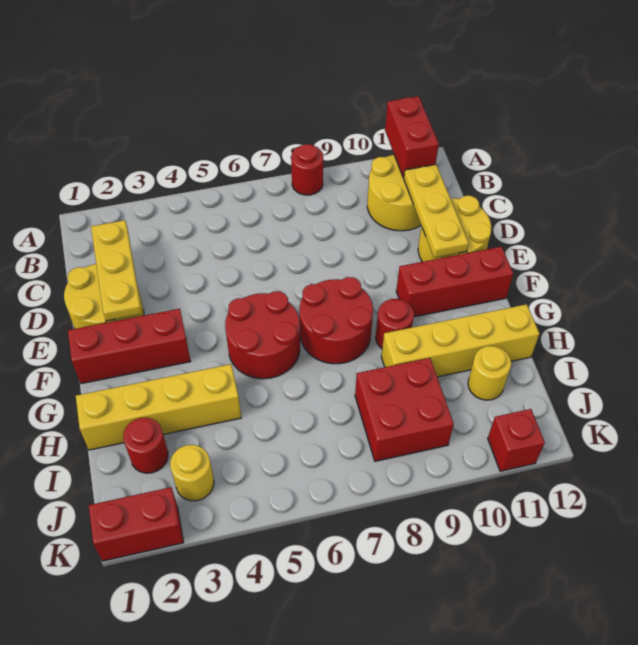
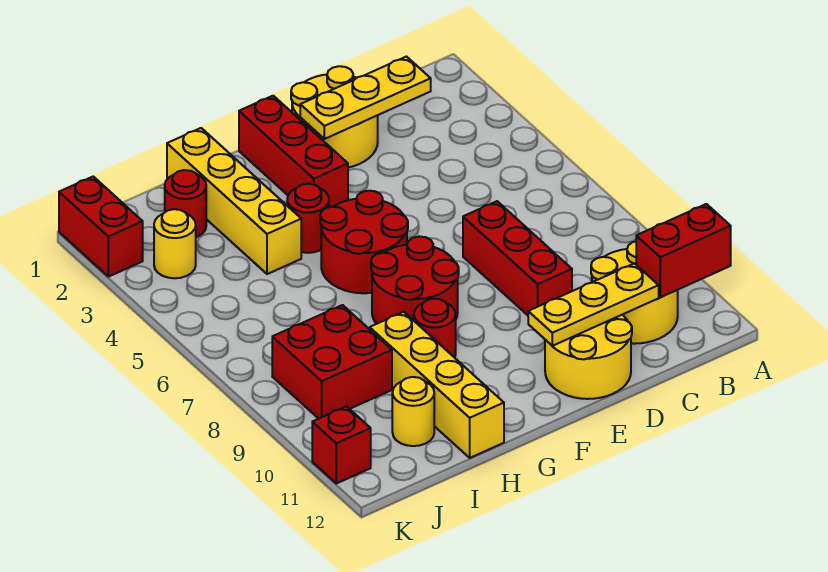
red round brick A8 level 1 -> red round brick G4 level 1
red brick F10:F12 level 1 -> red brick D7:D9 level 1

